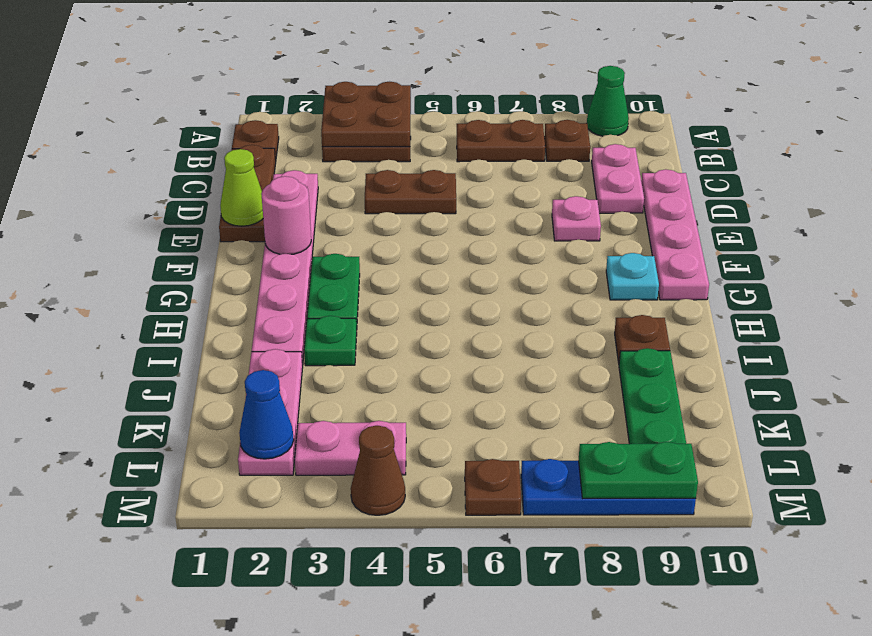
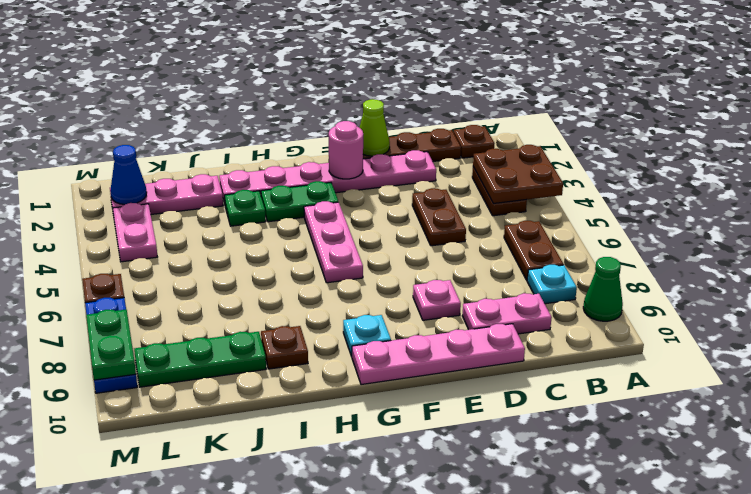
brown plate B8 level 1 -> cyan plate B8 level 1
none -> pink plate G4:G6 level 1
brown cone M4 level 1 -> none

